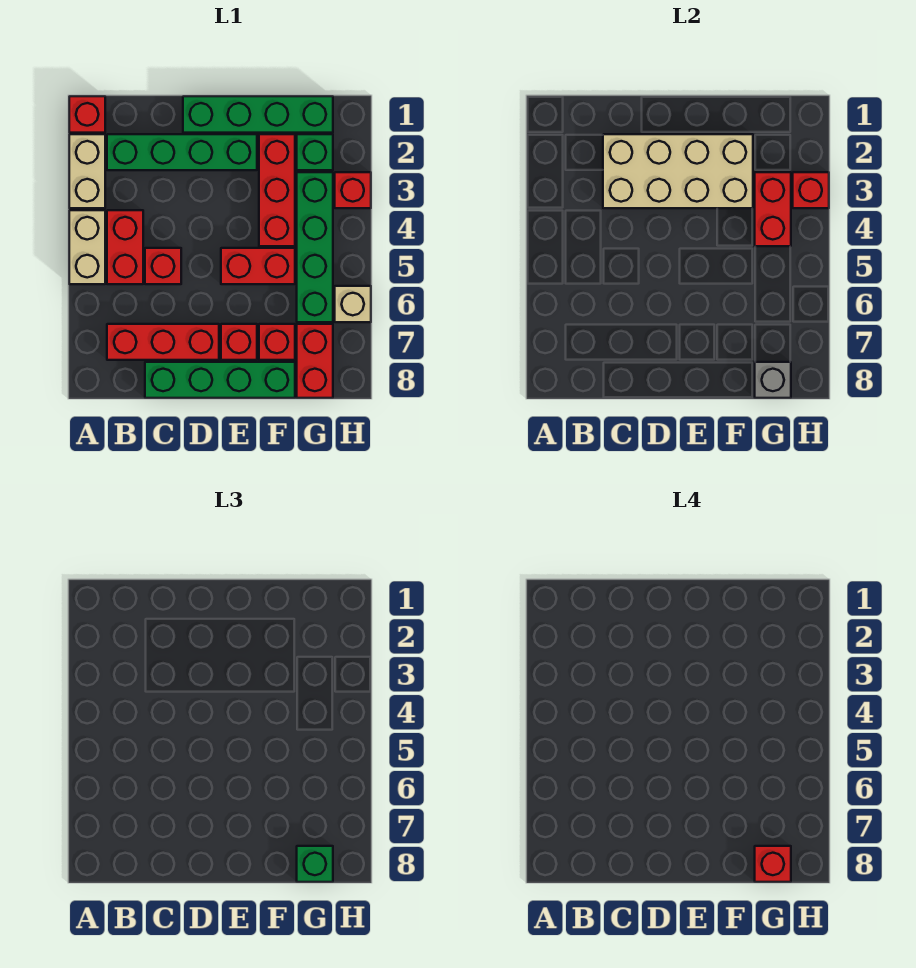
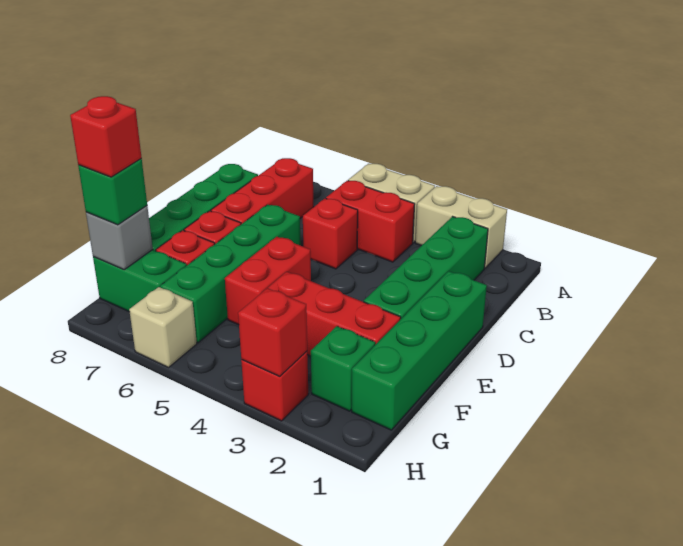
red brick A1 level 1 -> none
tan brick C2:F3 level 2 -> none
green brick G3:G6 level 1 -> green brick D6:G6 level 1
red brick G3:G4 level 2 -> none
red brick G7:G8 level 1 -> green brick G7:G8 level 1

